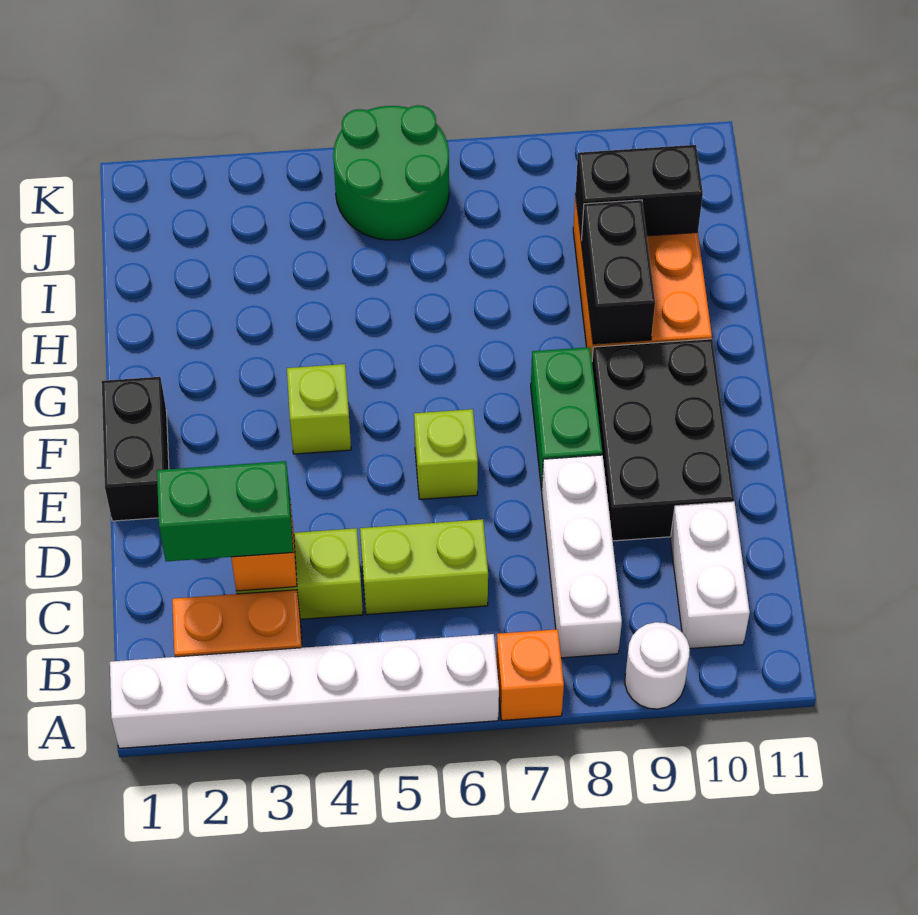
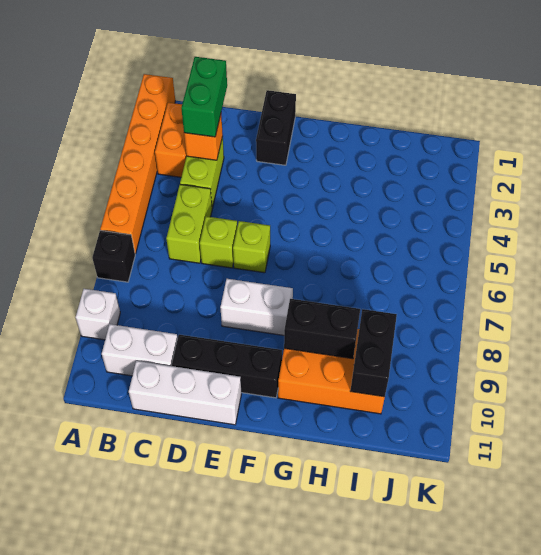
white brick A1:A6 level 1 -> orange brick A1:A6 level 1
orange brick A7 level 1 -> black brick A7 level 1
white round brick A9 level 1 -> white brick A9 level 1
white brick B8:D8 level 1 -> white brick C11:E11 level 1
black brick D9:F10 level 1 -> black brick D10:F10 level 1
black brick E1:F1 level 1 -> black brick E1:E2 level 1
green brick E8:F8 level 1 -> white brick E8:F8 level 1
lime brick F4 level 1 -> lime brick D6 level 1
green round brick J5:K6 level 1 -> none

